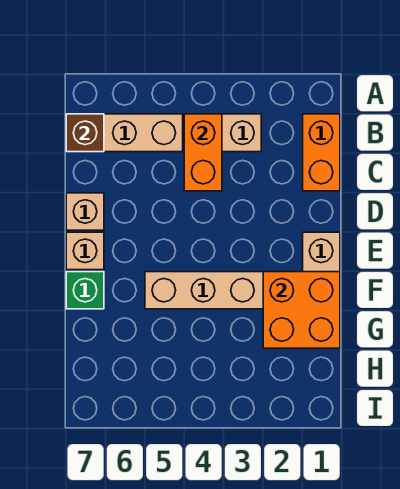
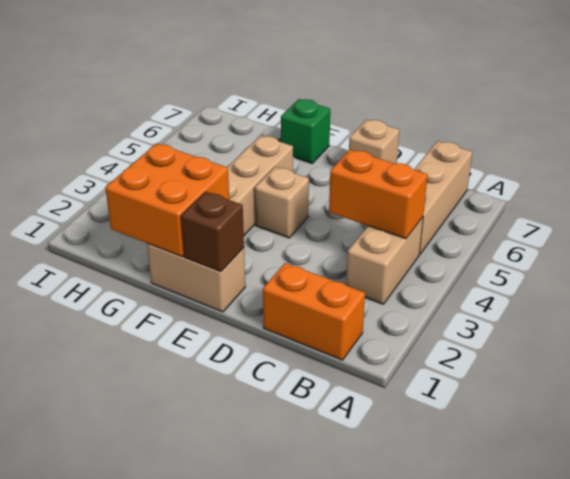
brown brick B7 level 2 -> brown brick E1 level 2
tan brick E7 level 1 -> tan brick E4 level 1

